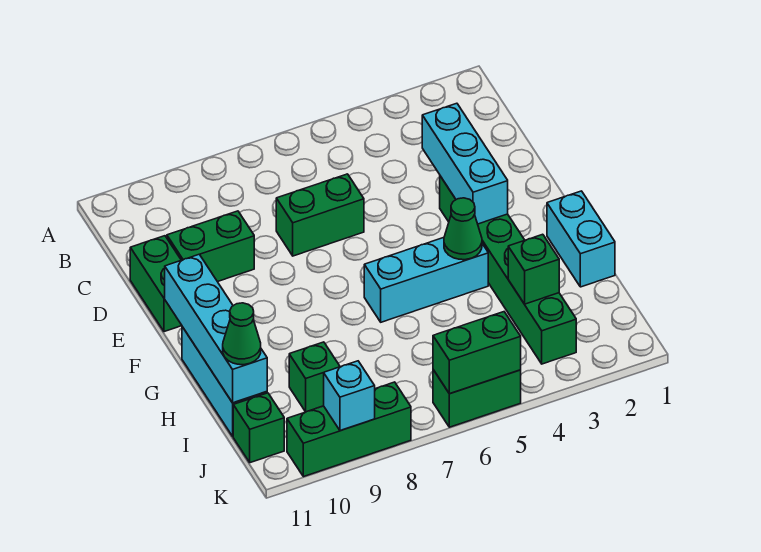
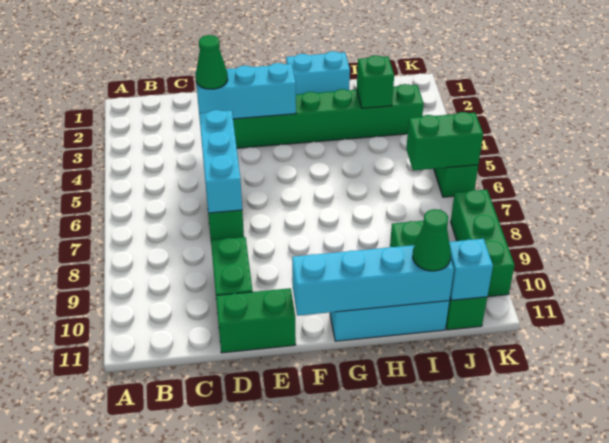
cyan brick G4:G6 level 1 -> cyan brick D5:D7 level 2
green cone G4 level 2 -> green cone D3 level 3
green brick K5:K6 level 2 -> green brick J6:K6 level 2
cyan brick K9 level 2 -> cyan brick J11 level 2

